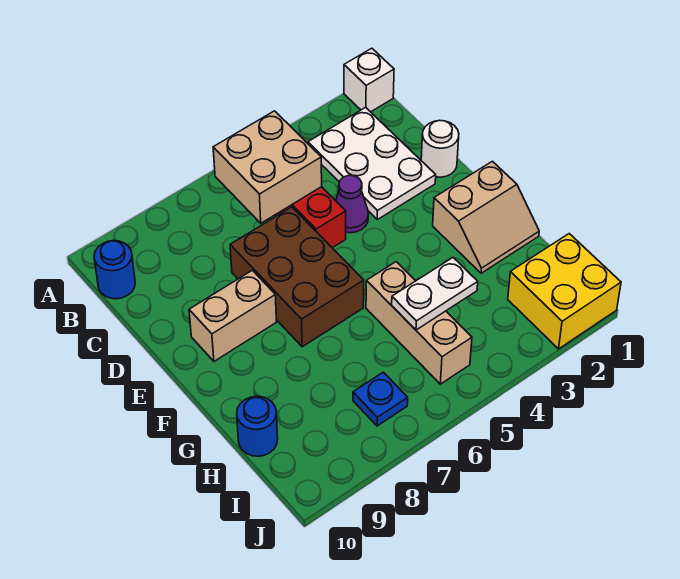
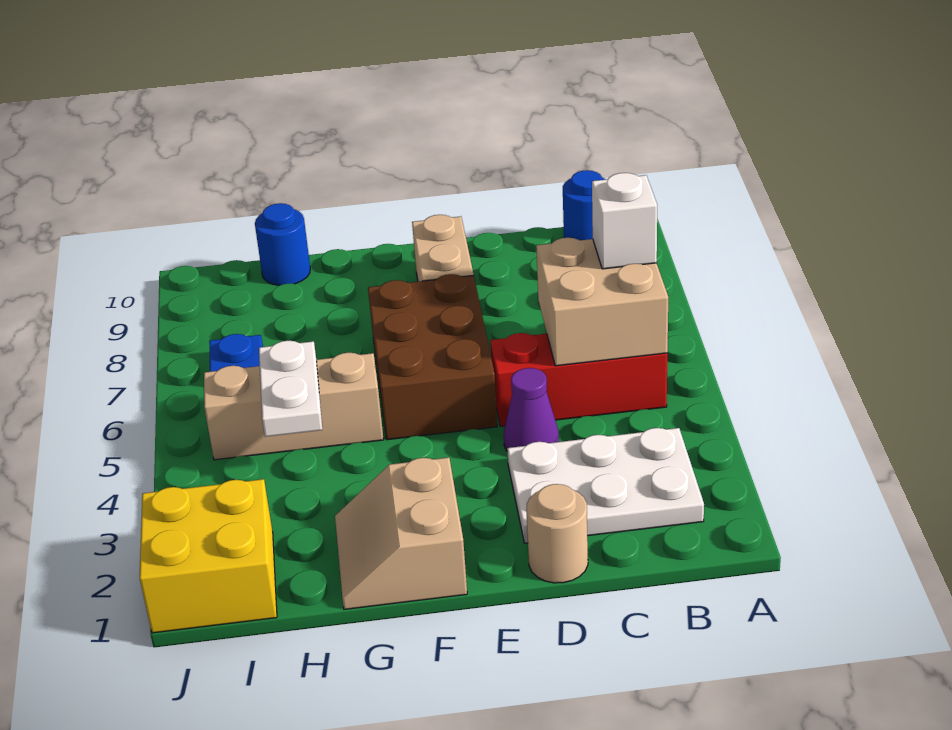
white brick A1 level 1 -> white brick B6 level 3
white round brick D1 level 1 -> tan round brick D1 level 1
brown brick D6:F7 level 1 -> brown brick E5:F7 level 1

